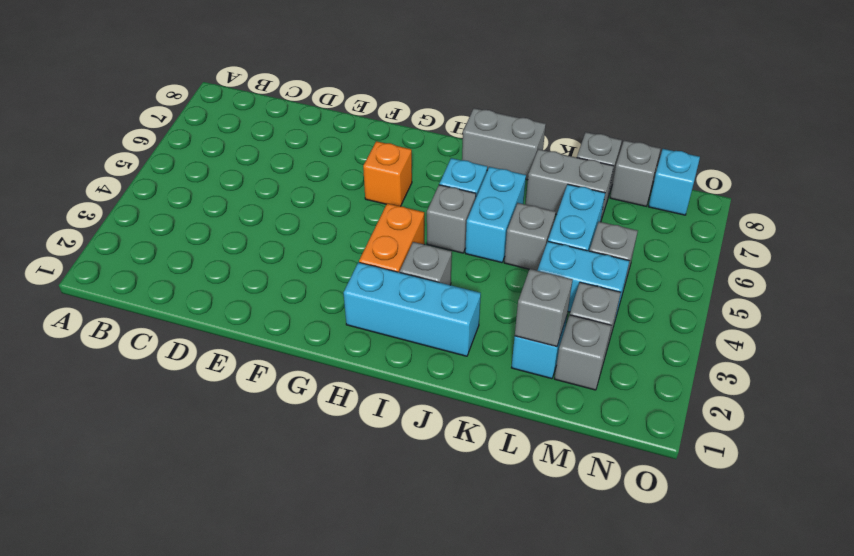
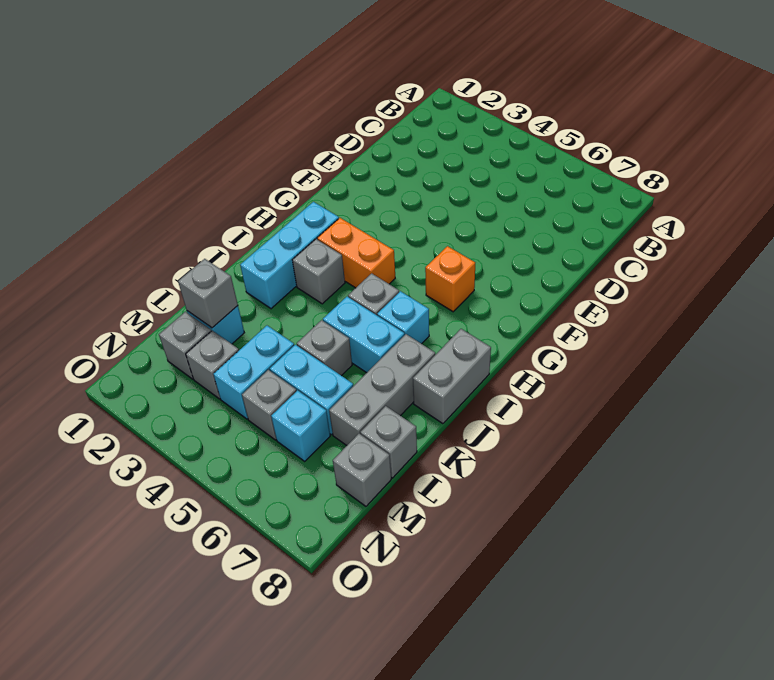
grey brick K7:L7 level 1 -> grey brick J7:L7 level 1
cyan brick N8 level 1 -> cyan brick M6 level 1

